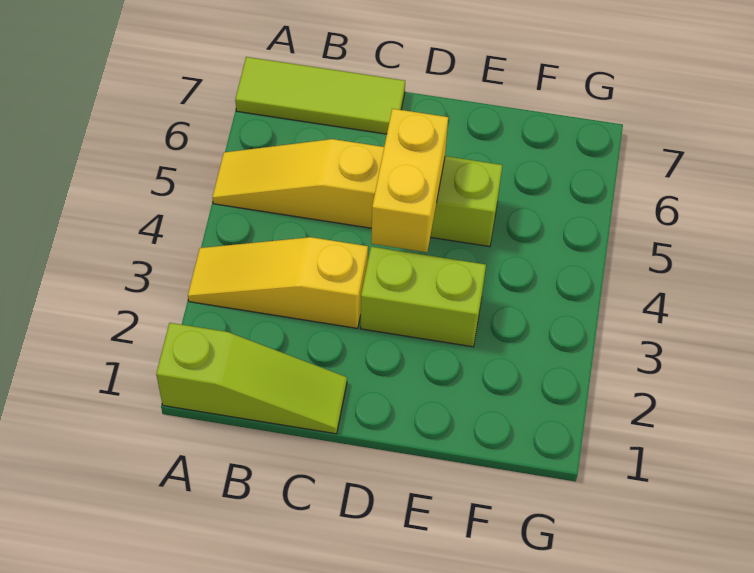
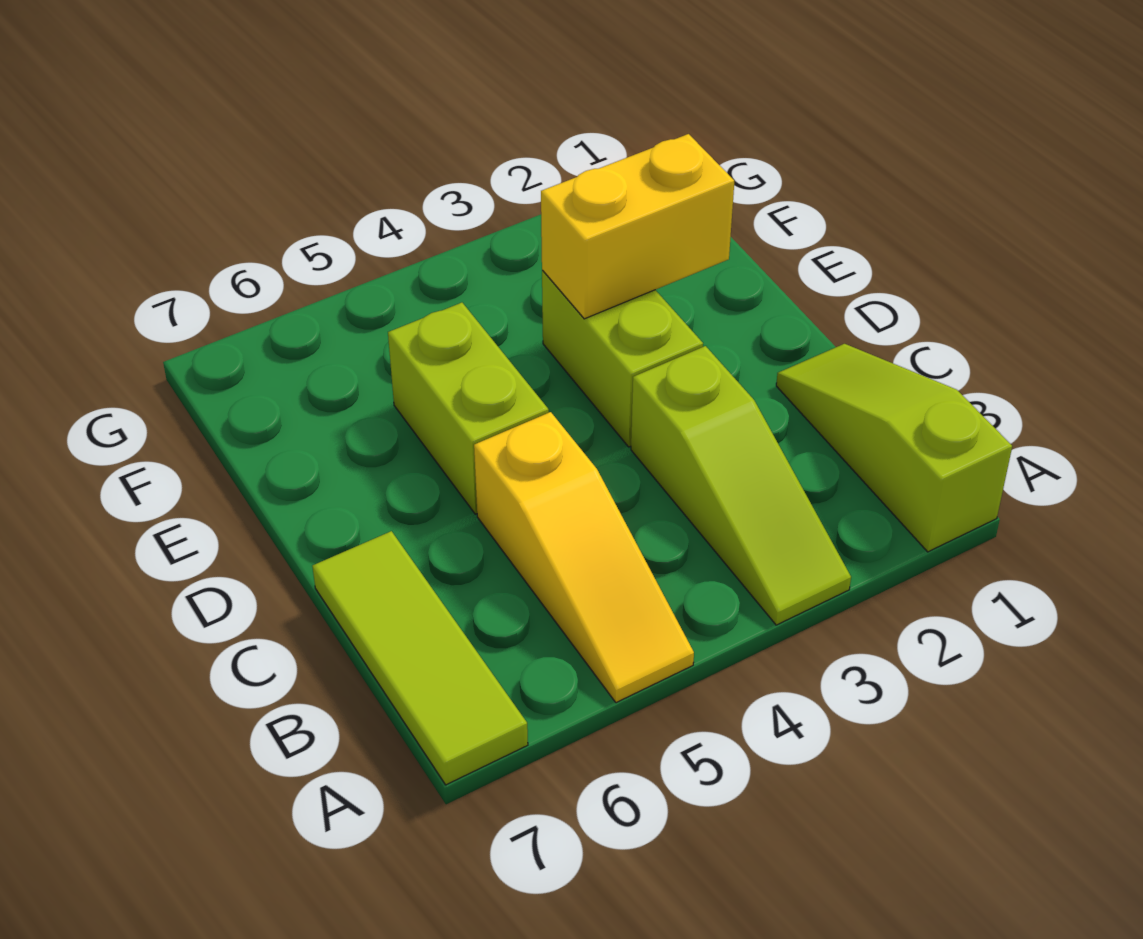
yellow slope A3:C3 level 1 top C -> lime slope A3:C3 level 1 top C
yellow brick D4:D5 level 2 -> yellow brick E2:E3 level 2

